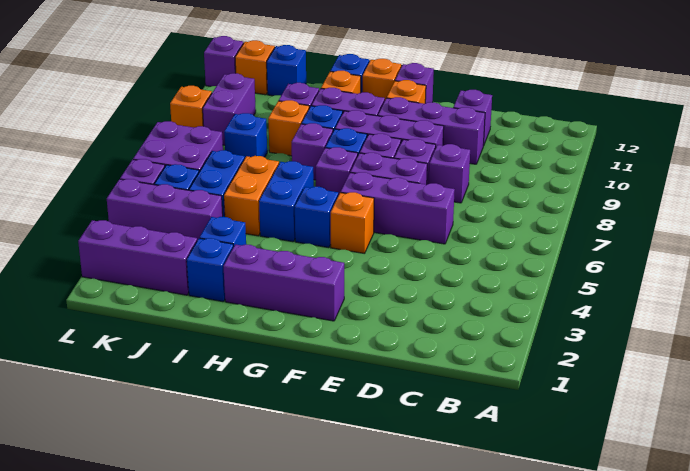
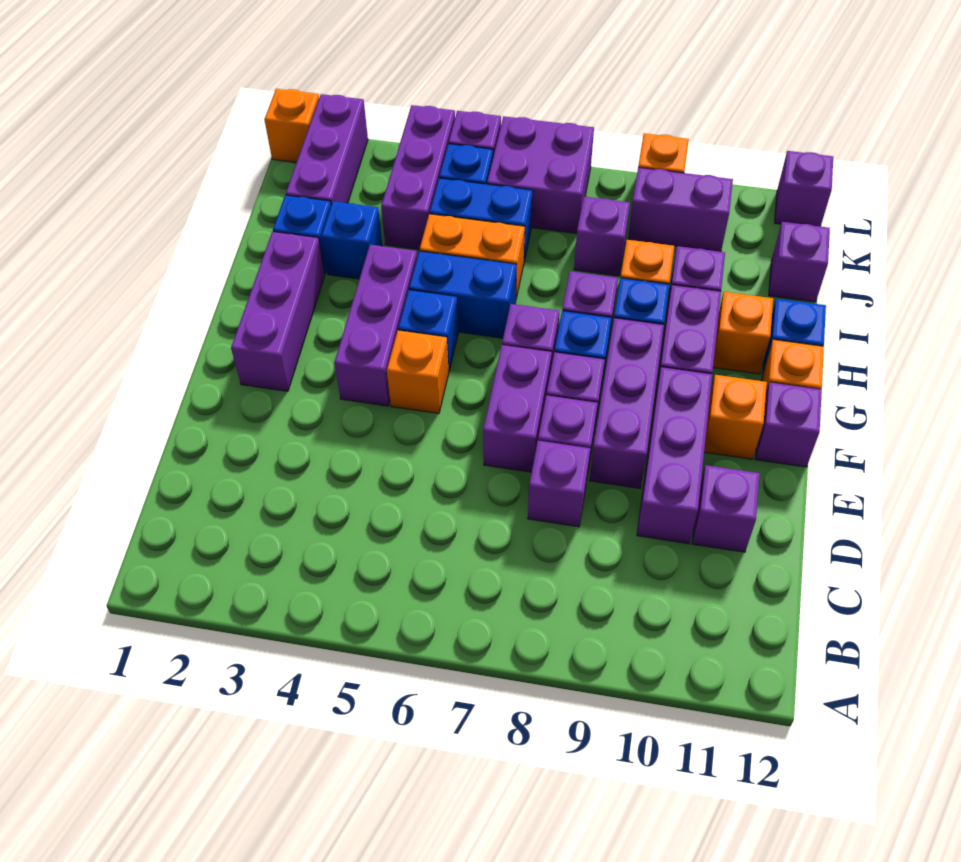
purple brick D6:F6 level 1 -> purple brick F4:H4 level 1
blue brick J8 level 1 -> purple brick J8 level 1
blue brick J12 level 1 -> purple brick J12 level 1
orange brick K12 level 1 -> orange brick L1 level 1

